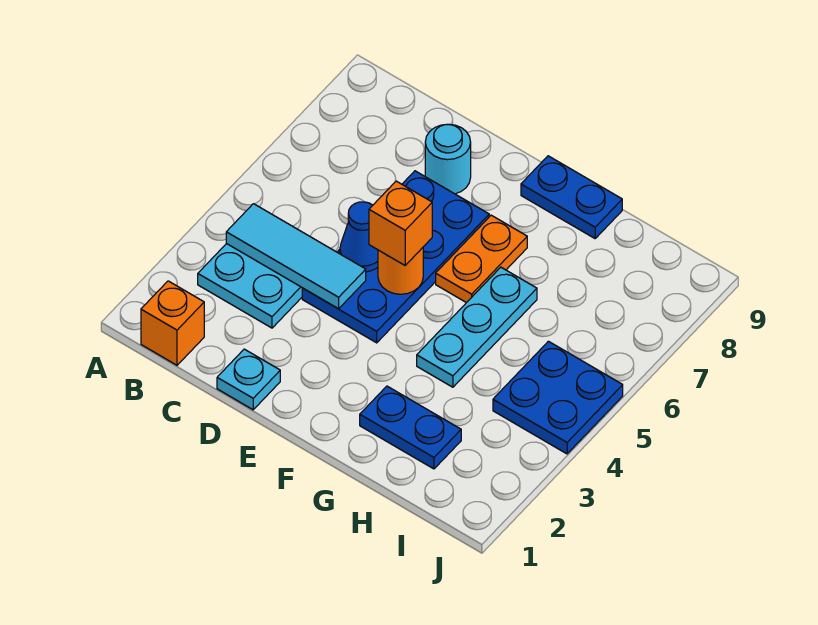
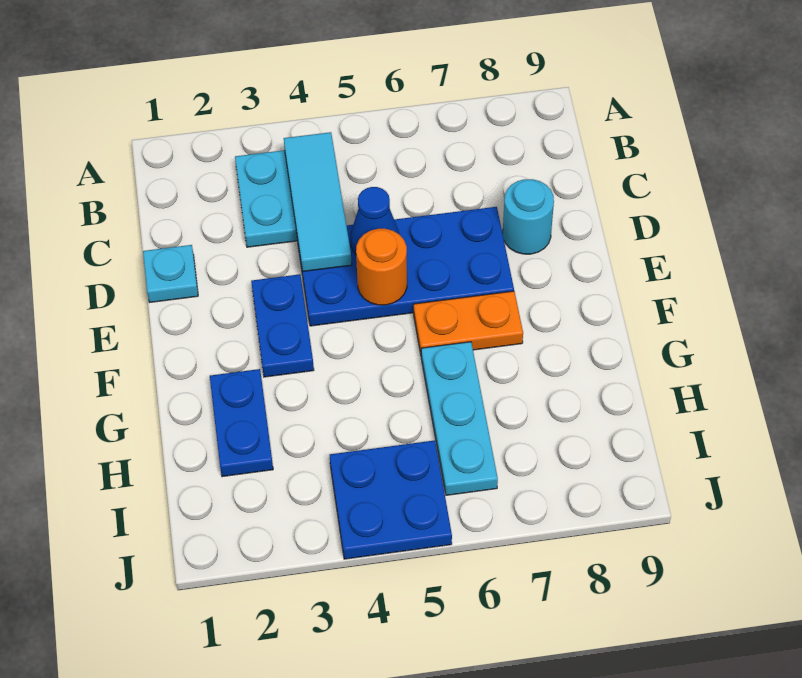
orange brick B1 level 1 -> none
orange brick E5 level 3 -> none
blue plate F9:G9 level 1 -> blue plate E3:F3 level 1
cyan plate G4:G6 level 1 -> cyan plate G6:I6 level 1

